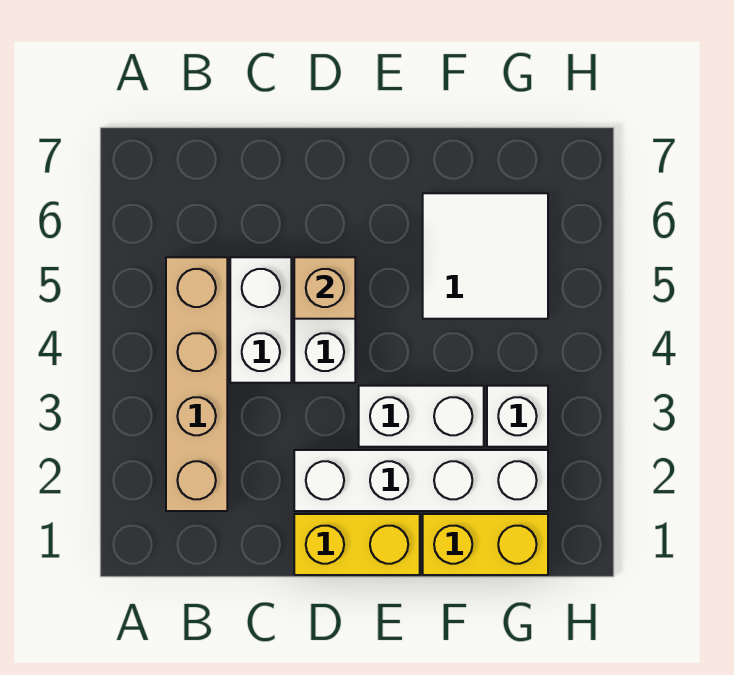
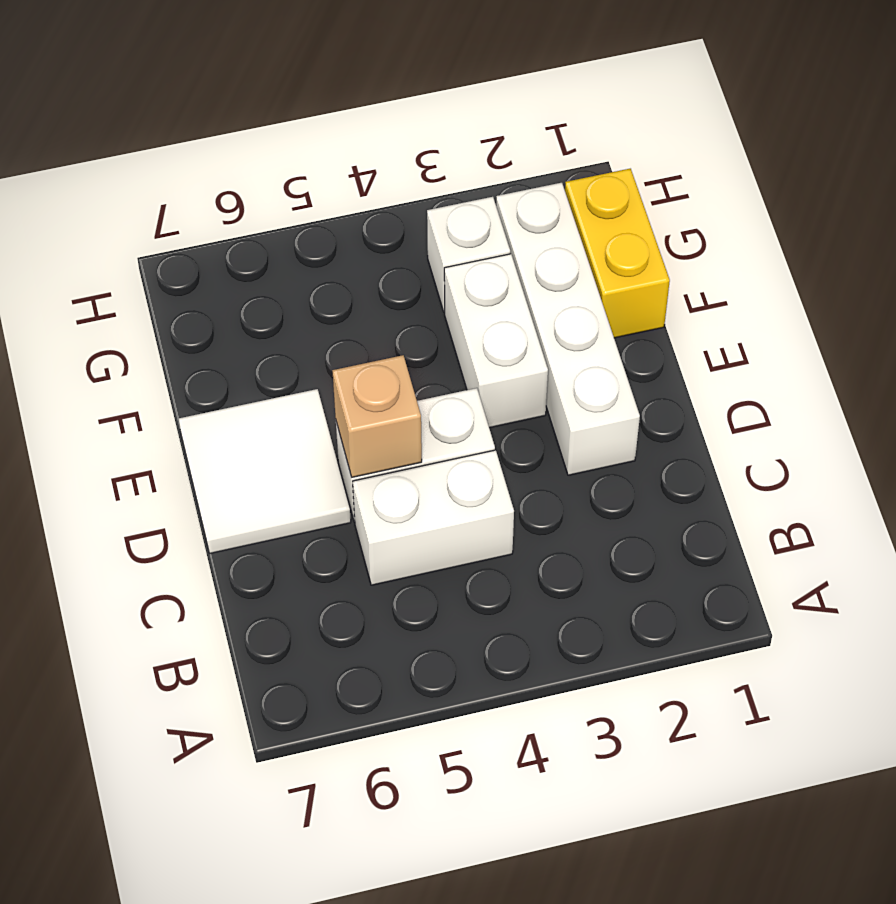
tan brick B2:B5 level 1 -> none
yellow brick D1:E1 level 1 -> none
white tile F5:G6 level 1 -> white tile D6:E7 level 1

